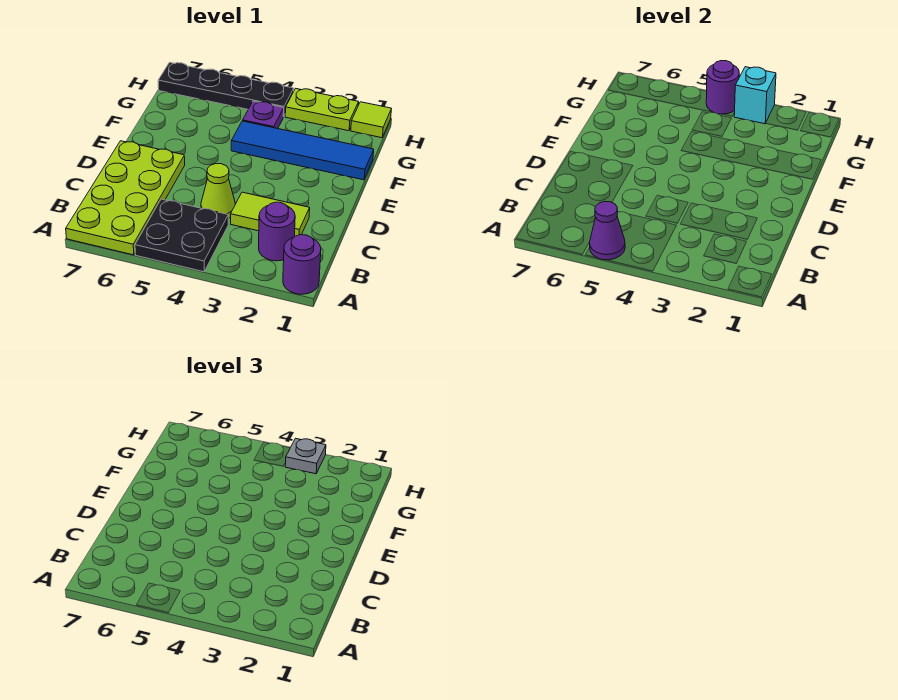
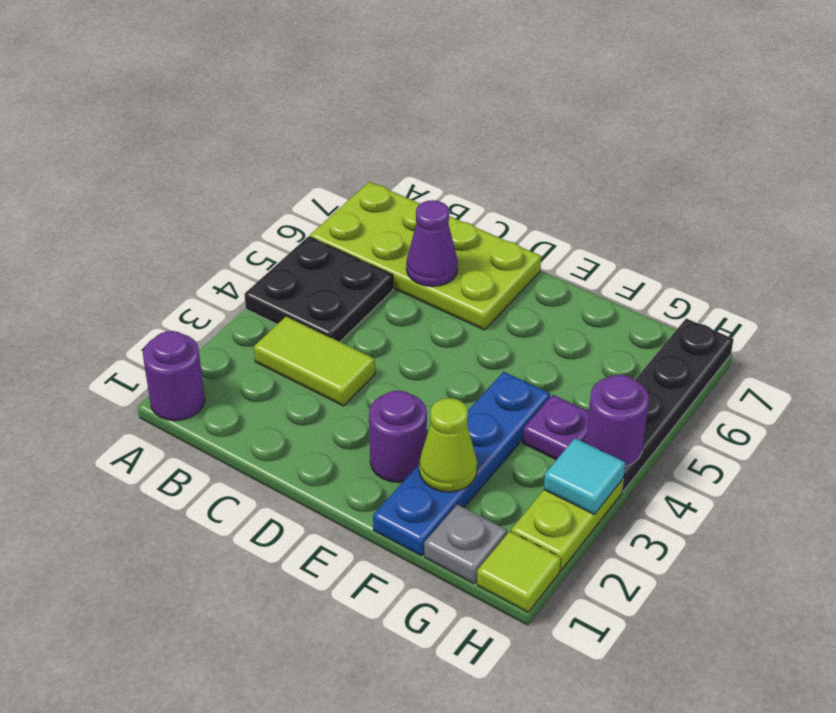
purple cone A5 level 2 -> purple cone C6 level 2
purple round brick B2 level 1 -> purple round brick E2 level 1
lime tile C2:C3 level 1 -> lime tile B3:C3 level 1
lime cone C4 level 1 -> lime cone F2 level 2
blue tile F1:F4 level 1 -> blue plate F1:F4 level 1
cyan brick H3 level 2 -> cyan tile H3 level 2
grey plate H3 level 3 -> grey plate G1 level 1

